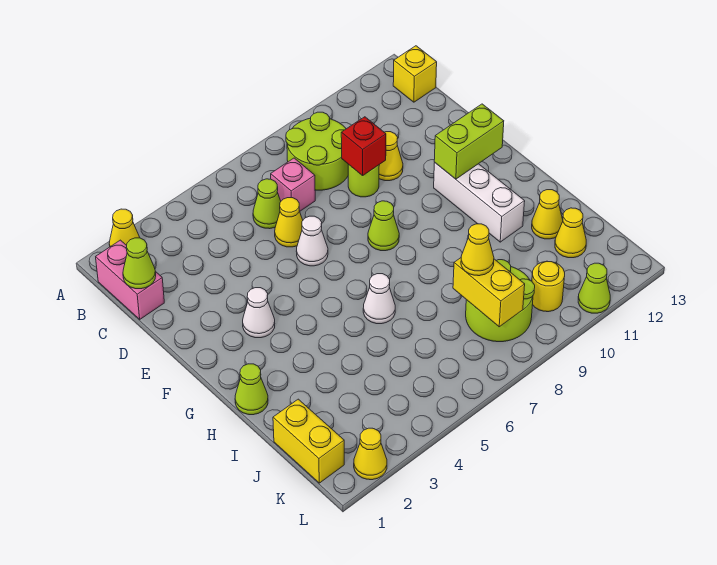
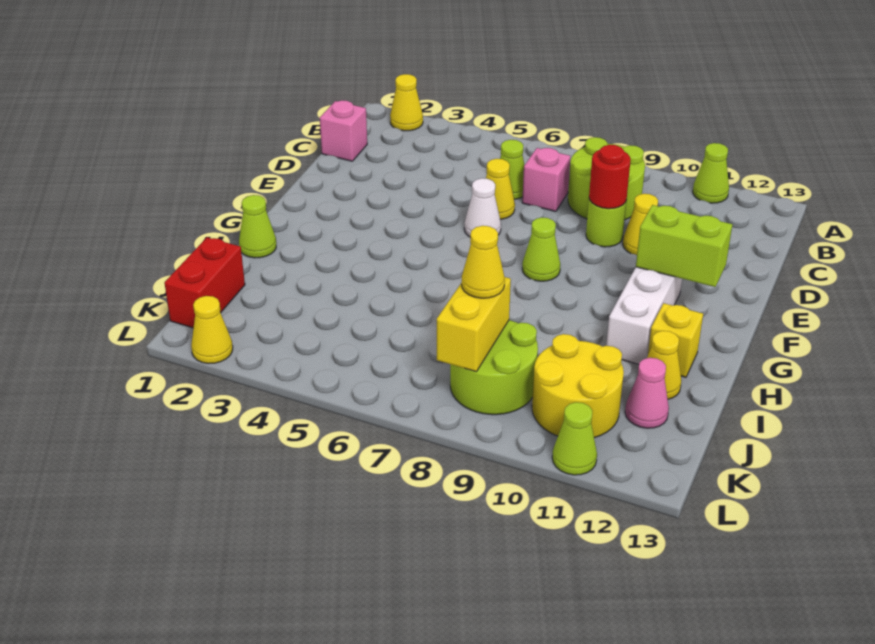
pink brick B1:C1 level 1 -> pink brick C1 level 1
yellow brick B13 level 1 -> yellow brick H12 level 1
lime cone C1 level 2 -> lime cone A11 level 1
red brick D9 level 2 -> red round brick D9 level 2
white cone F3 level 1 -> none
white cone H6 level 1 -> none
yellow brick J1:K1 level 1 -> red brick J1:K1 level 1
yellow cone J12 level 1 -> pink cone J12 level 1
yellow round brick K10 level 1 -> yellow round brick J10:K11 level 1

